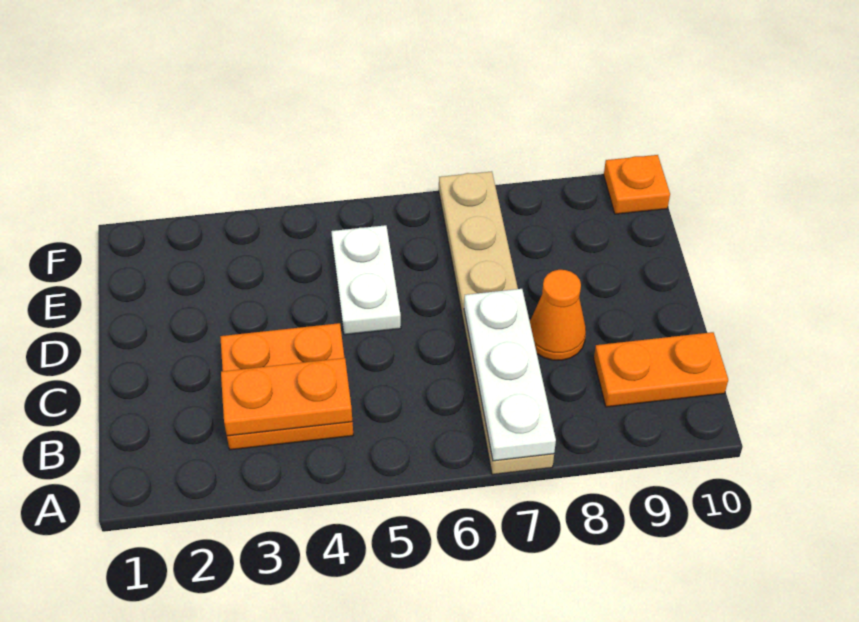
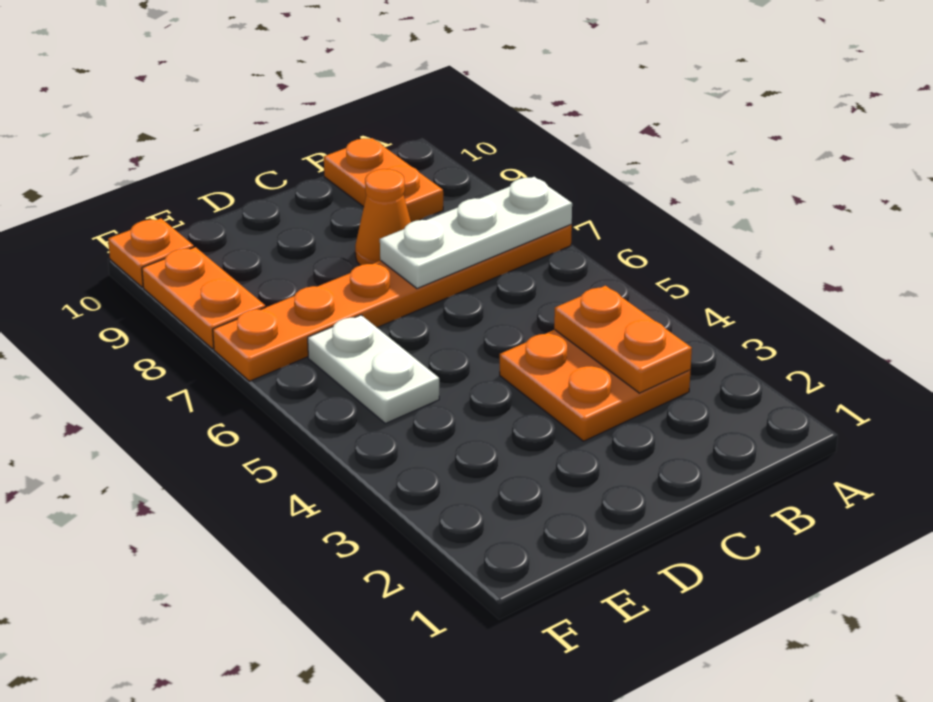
tan plate A7:F7 level 1 -> orange plate A7:F7 level 1
white plate D5:E5 level 1 -> white plate E5:E6 level 1
none -> orange plate F8:F9 level 1

